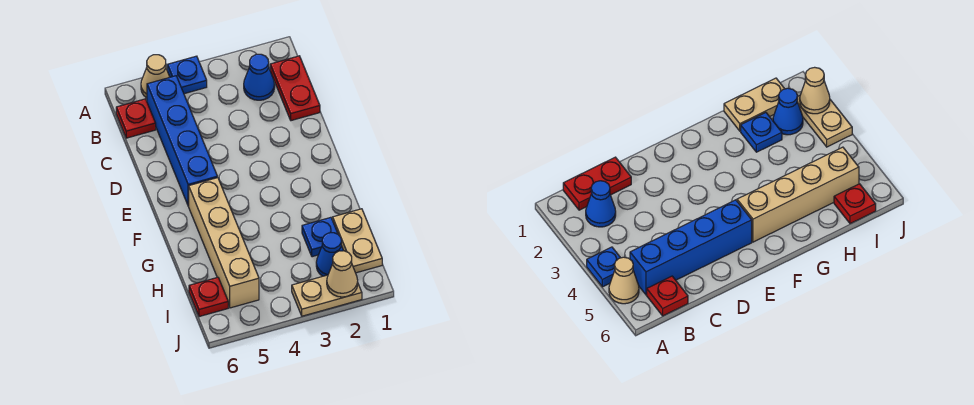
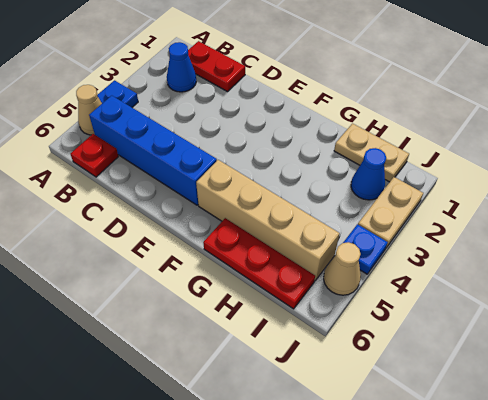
blue plate H2 level 1 -> blue plate J4 level 1
red plate I6 level 1 -> red plate G6:I6 level 1
tan cone J2 level 2 -> tan cone J5 level 1

